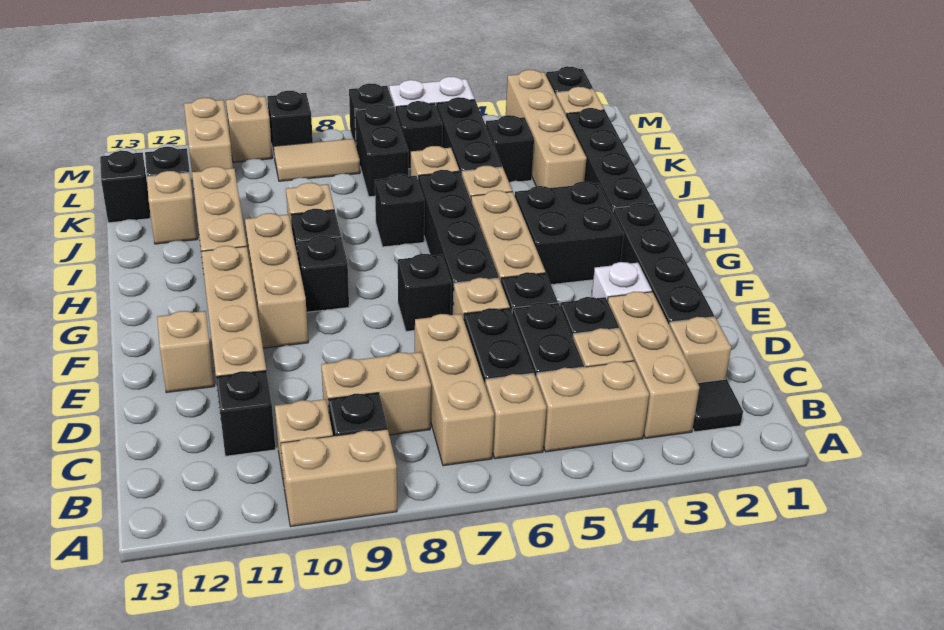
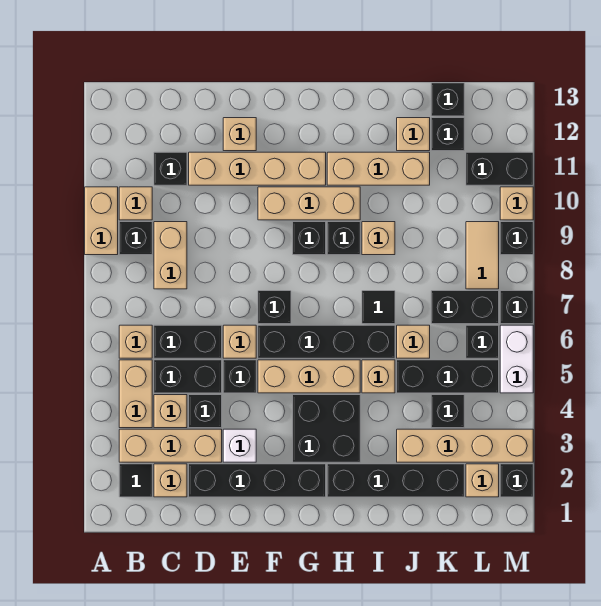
tan brick B7:D7 level 1 -> none
black brick I7 level 1 -> black tile I7 level 1
tan brick L11:M11 level 1 -> black brick L11:M11 level 1

